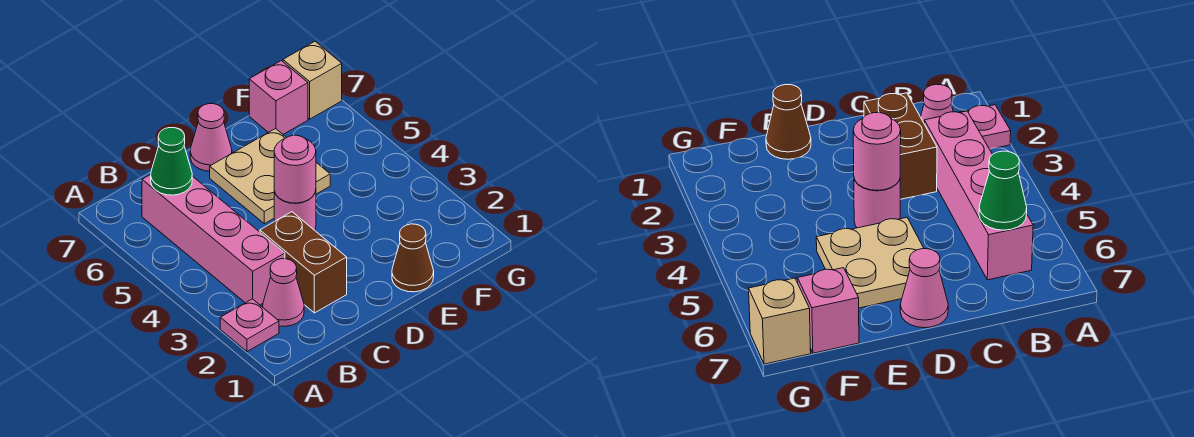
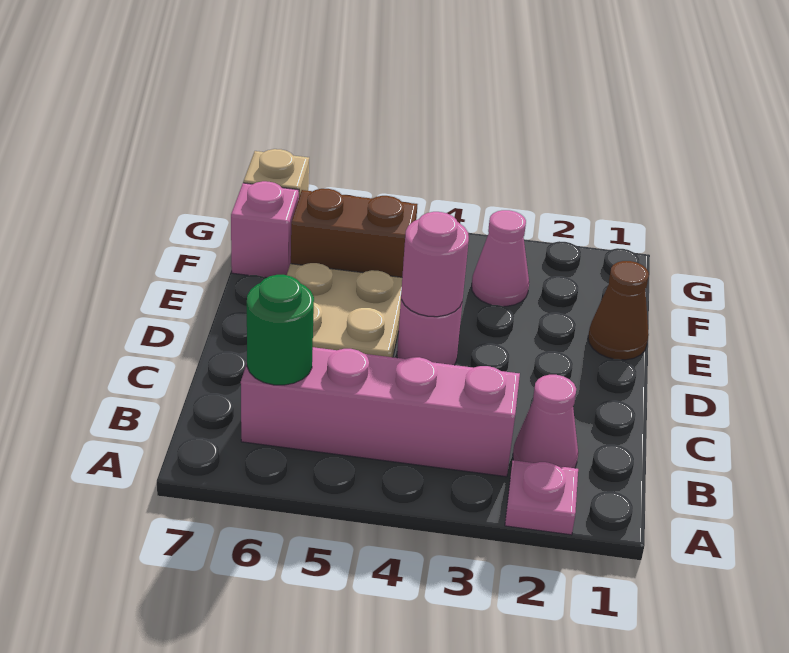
green cone B6 level 2 -> green round brick B6 level 2
brown brick C2:C3 level 1 -> brown brick F5:F6 level 1
pink cone D7 level 1 -> pink cone F3 level 1

